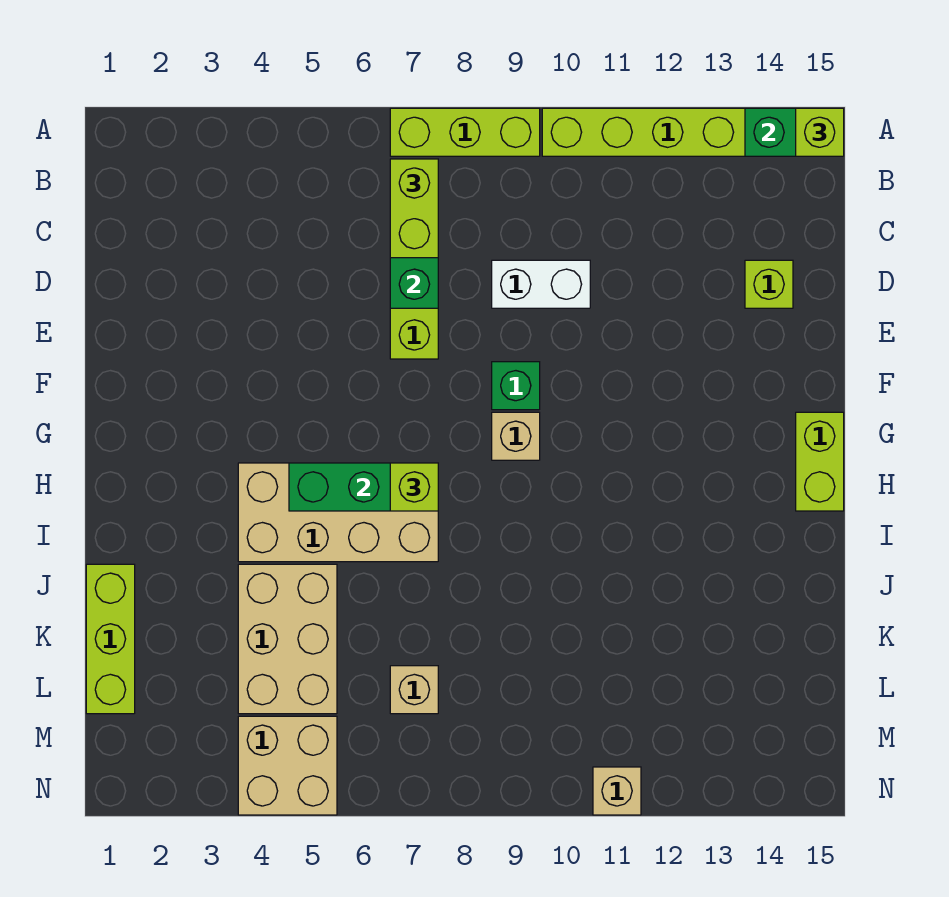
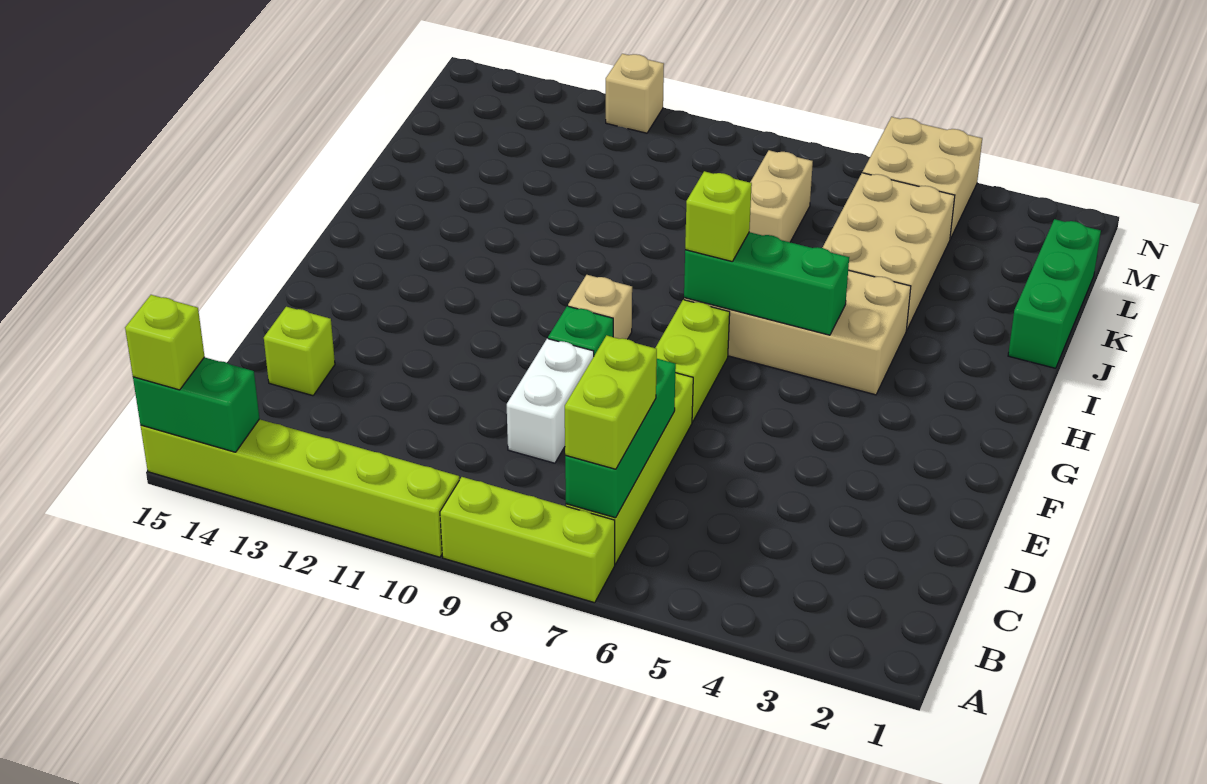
white brick D9:D10 level 1 -> white brick D9:E9 level 1
lime brick G15:H15 level 1 -> lime brick F7:G7 level 1
lime brick J1:L1 level 1 -> green brick J1:L1 level 1
tan brick L7 level 1 -> tan brick K7:L7 level 1

